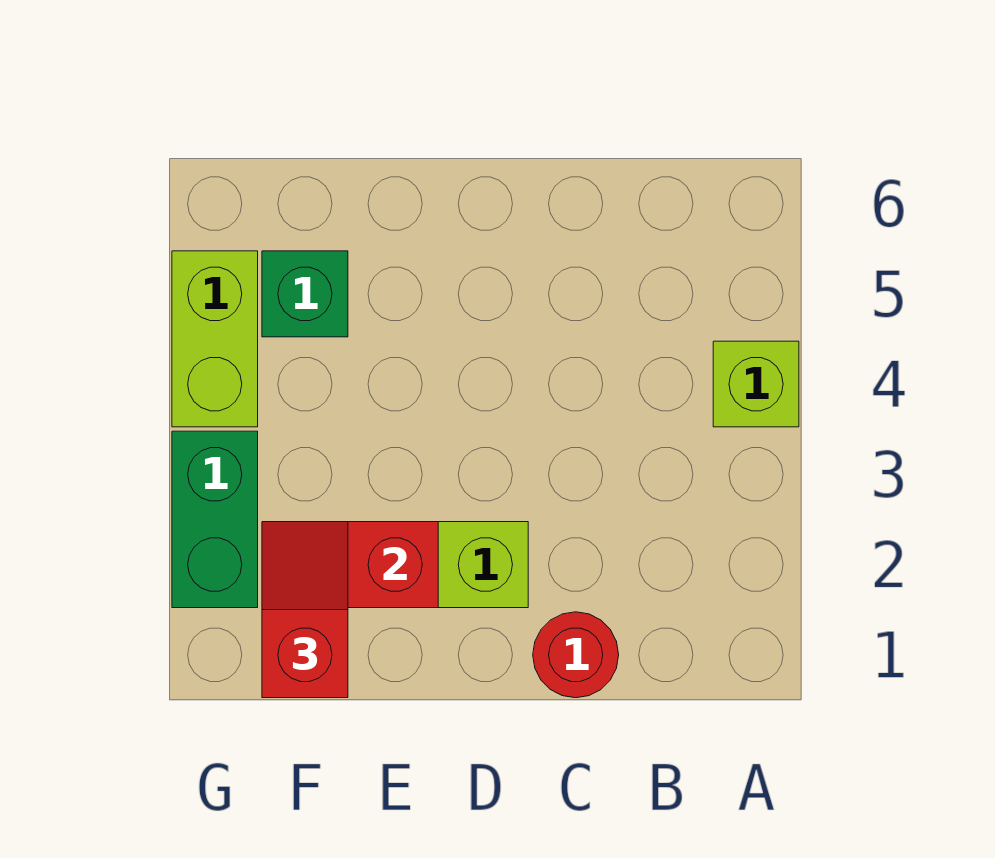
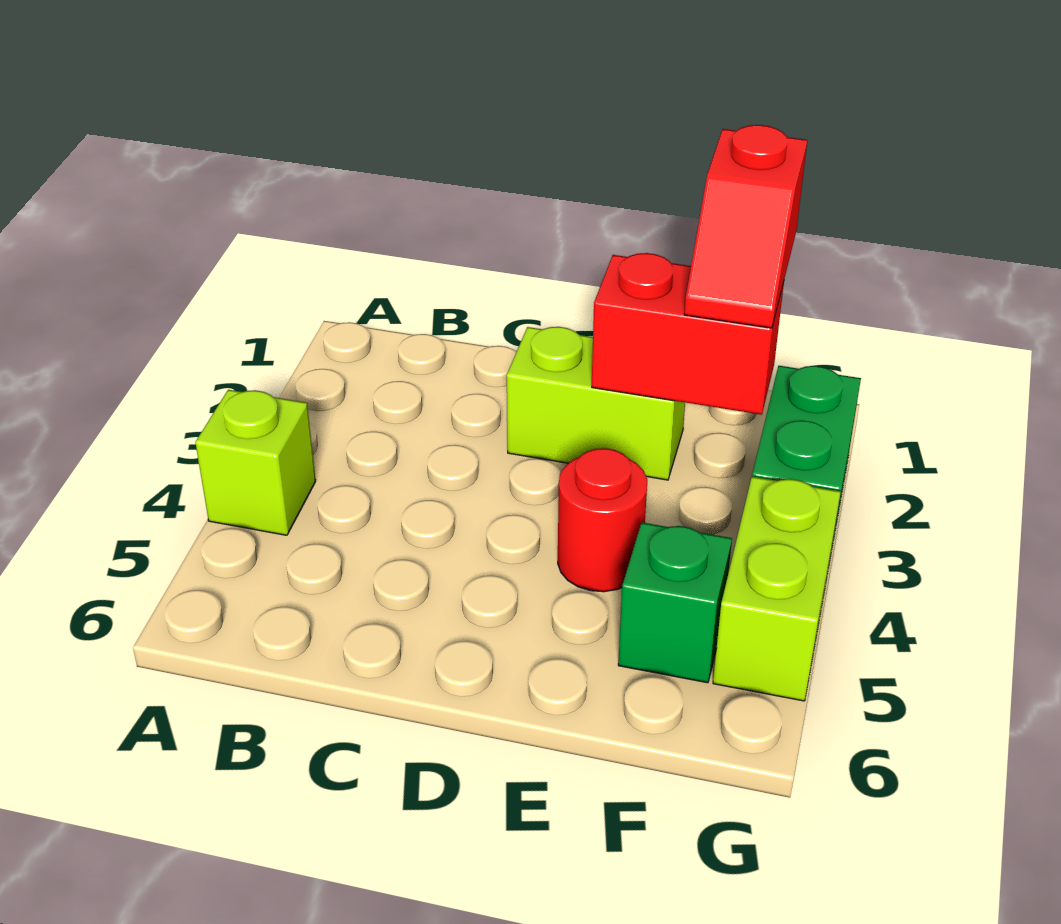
red round brick C1 level 1 -> red round brick E4 level 1

